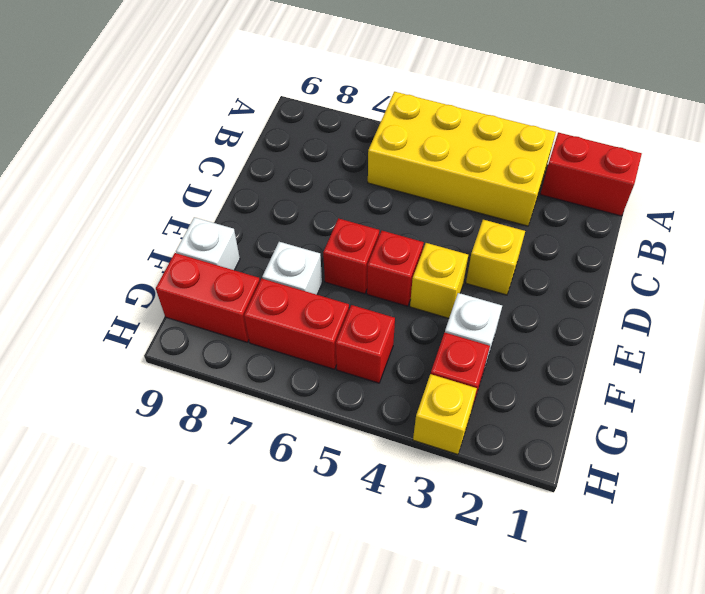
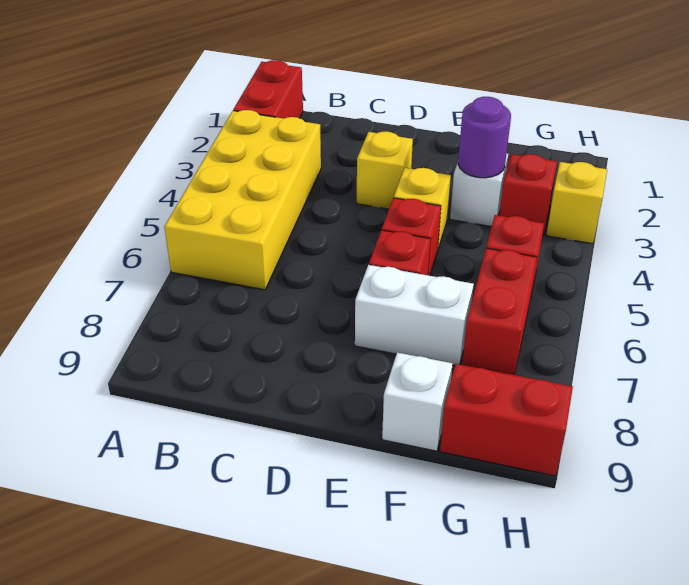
none -> purple round brick F3 level 2
white brick F7 level 1 -> white brick E7:F7 level 1
red brick G8:G9 level 1 -> red brick G9:H9 level 1

